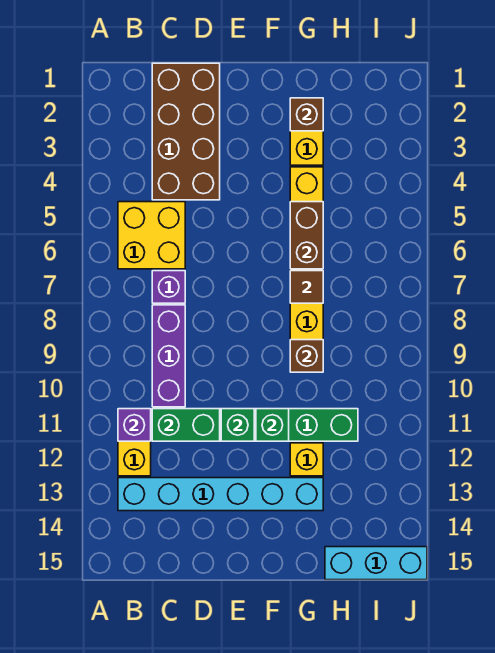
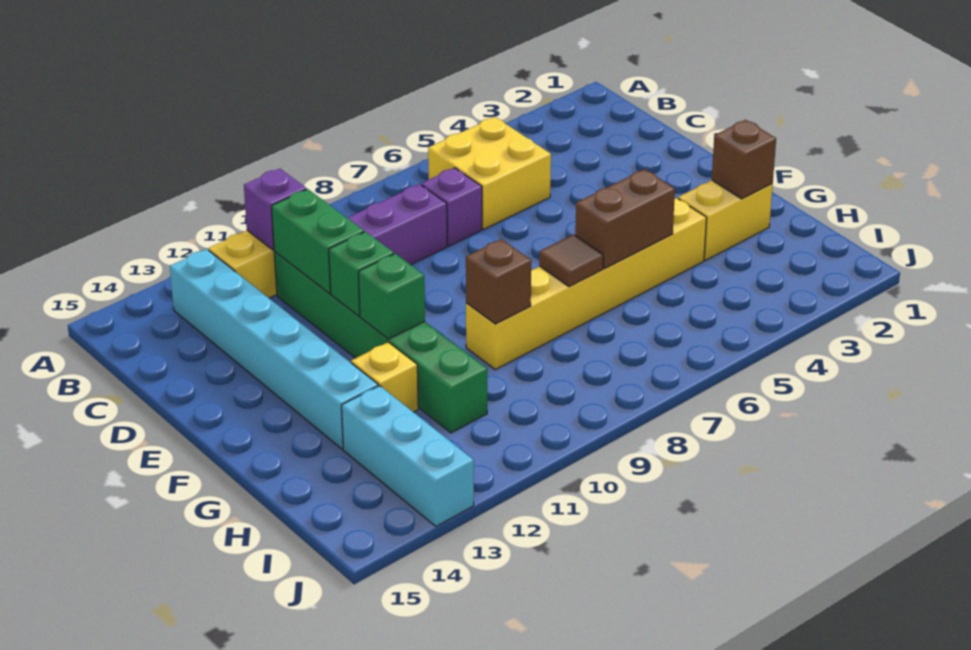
brown brick C1:D4 level 1 -> none
cyan brick H15:J15 level 1 -> cyan brick H13:J13 level 1

